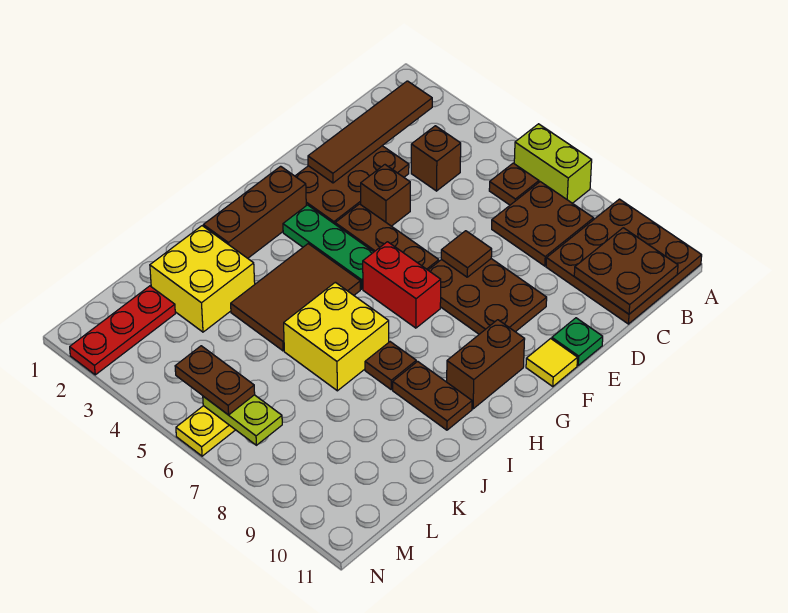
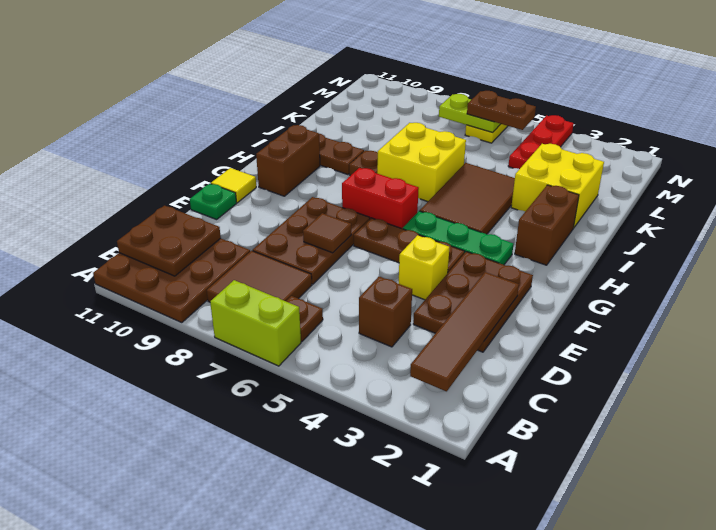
brown plate B7:C8 level 1 -> brown tile B7:C8 level 1
brown brick E4 level 1 -> yellow brick E4 level 1
brown plate E7:F9 level 1 -> brown plate D7:F8 level 1
brown brick G2:I2 level 1 -> brown brick H2:I2 level 1
red plate L2:N2 level 1 -> red plate L4:N4 level 1

